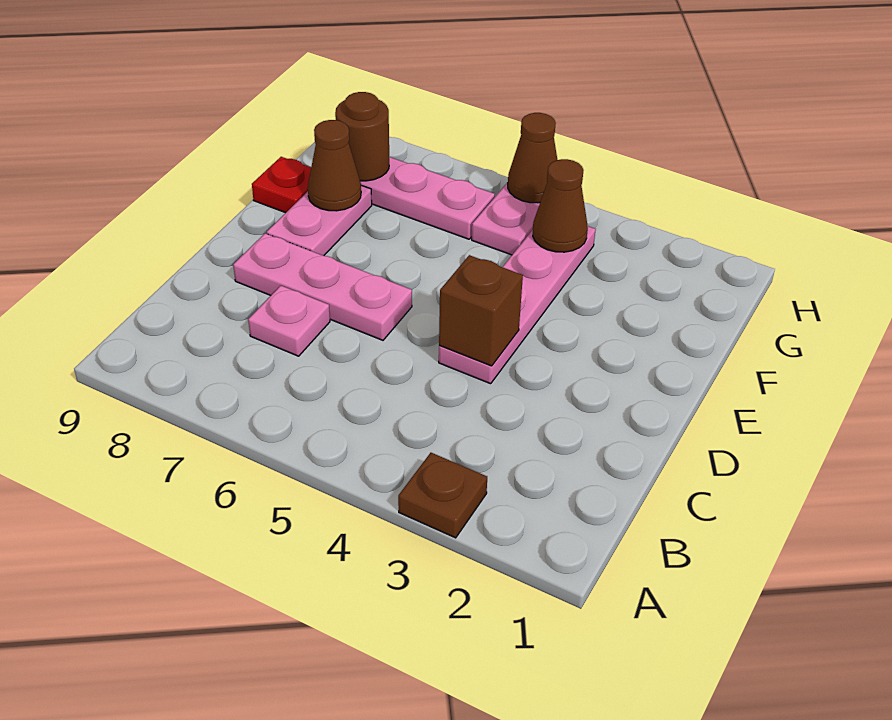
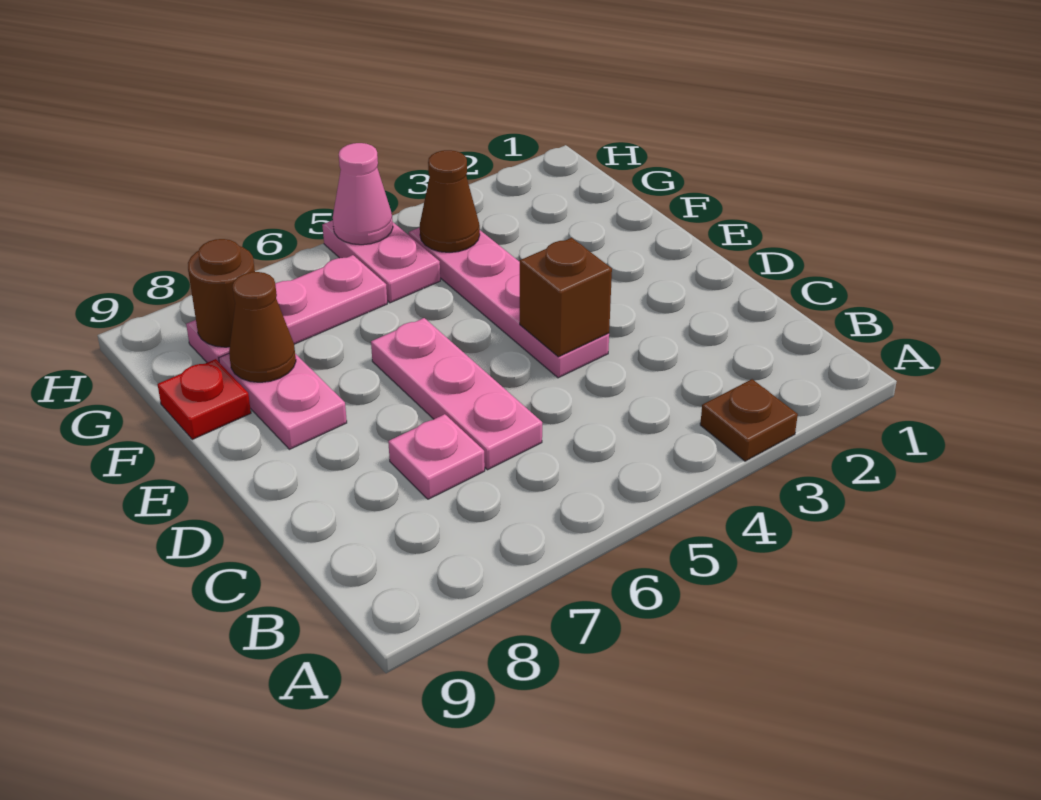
pink plate D6:D8 level 1 -> pink plate C6:E6 level 1
brown cone H5 level 2 -> pink cone H5 level 2

